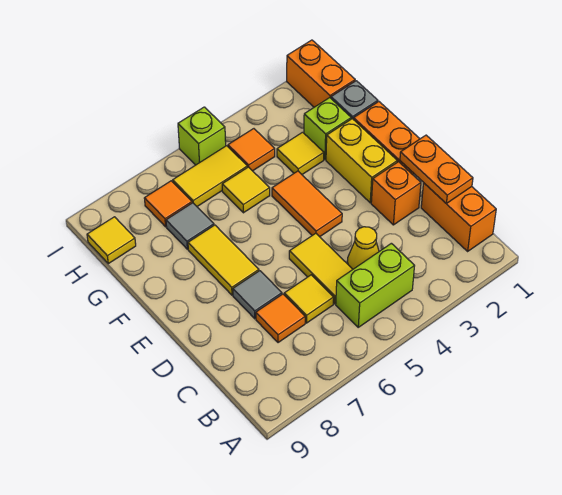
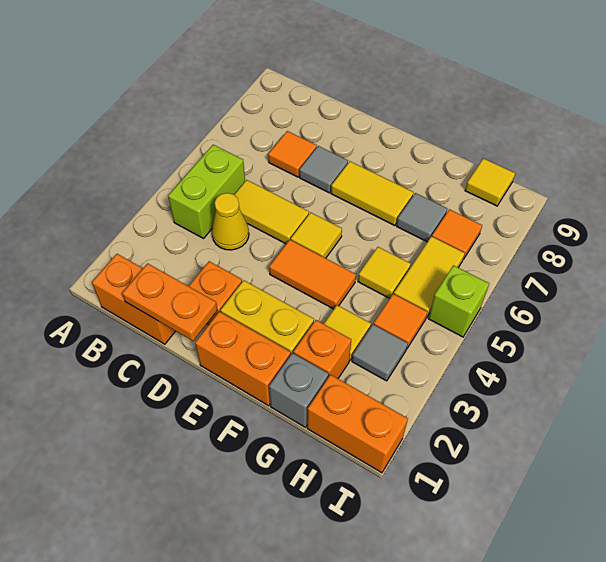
yellow tile C6 level 1 -> yellow tile E5 level 1
lime brick G2 level 1 -> orange brick G2 level 1
none -> grey tile H3 level 1

